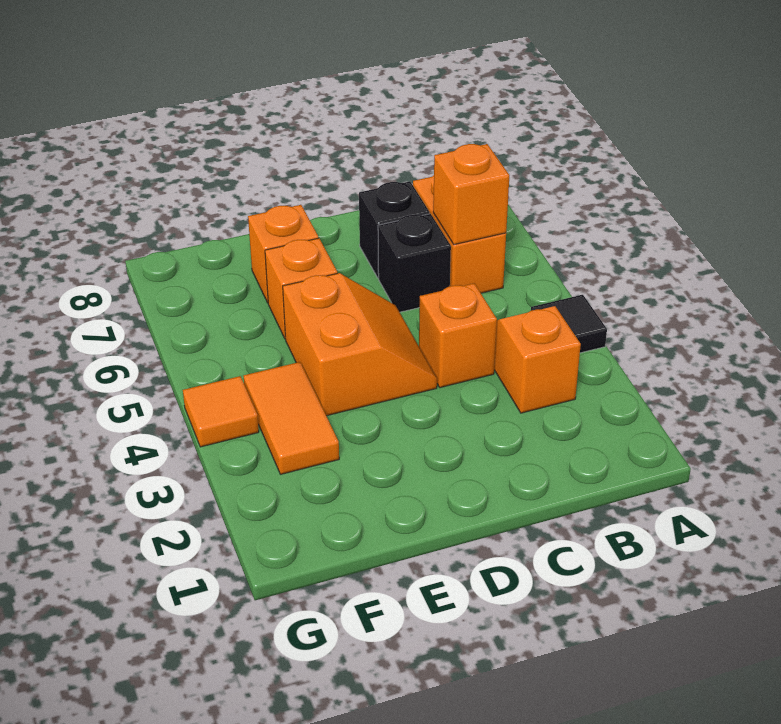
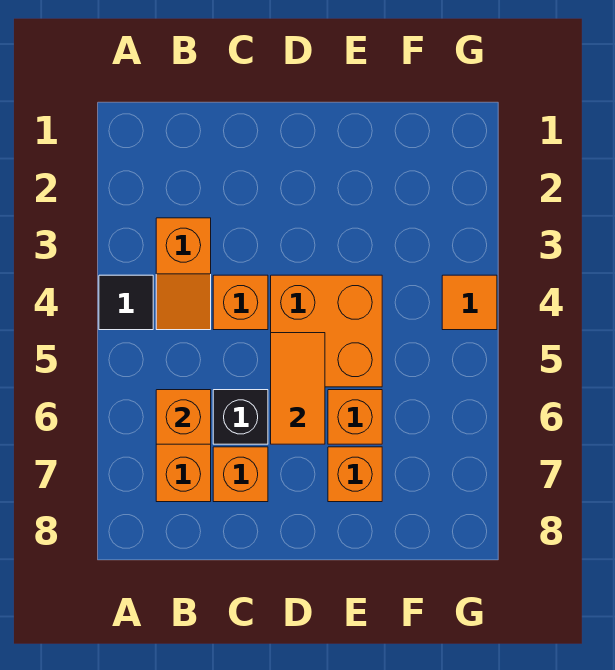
black brick C7 level 1 -> orange brick C7 level 1
orange slope D4:E5 level 1 top E -> orange brick D4:E5 level 1
orange tile F3:F4 level 1 -> orange tile D5:D6 level 2

